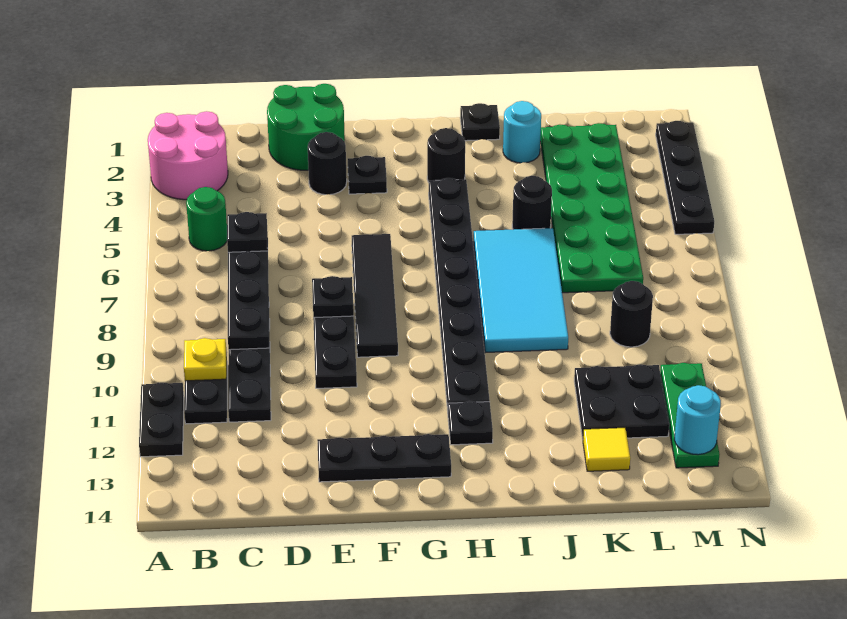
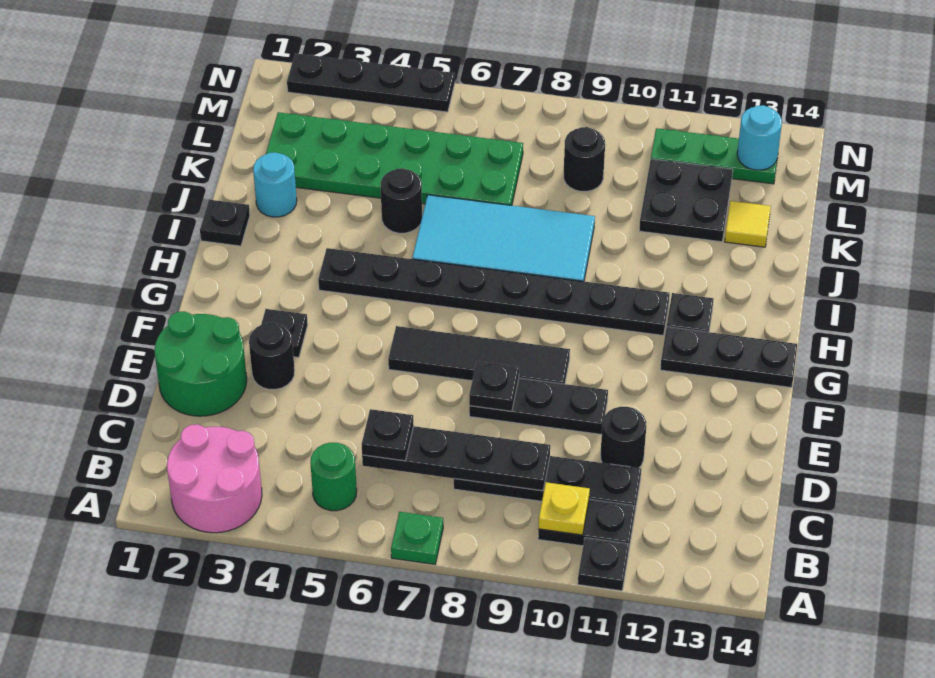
none -> green plate A7 level 1
black plate A11:A12 level 1 -> black plate A11 level 1
black plate E13:G13 level 1 -> black plate G12:G14 level 1
black round brick H3 level 1 -> black round brick D11 level 1

